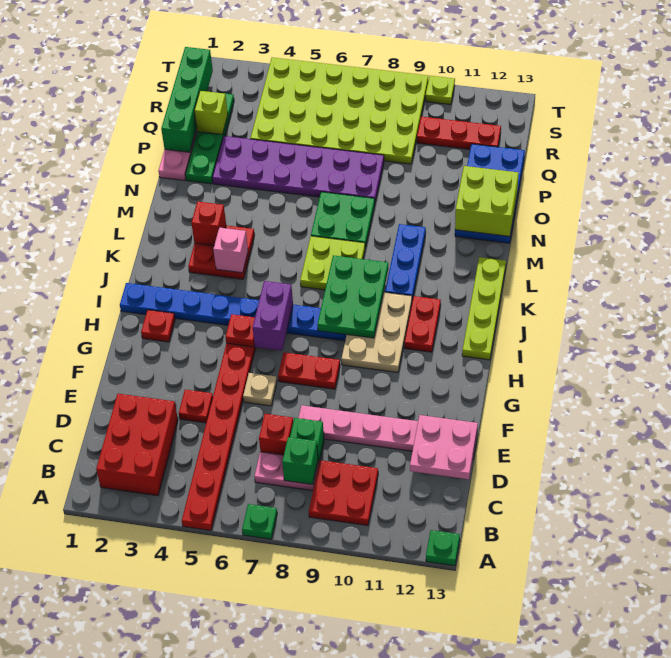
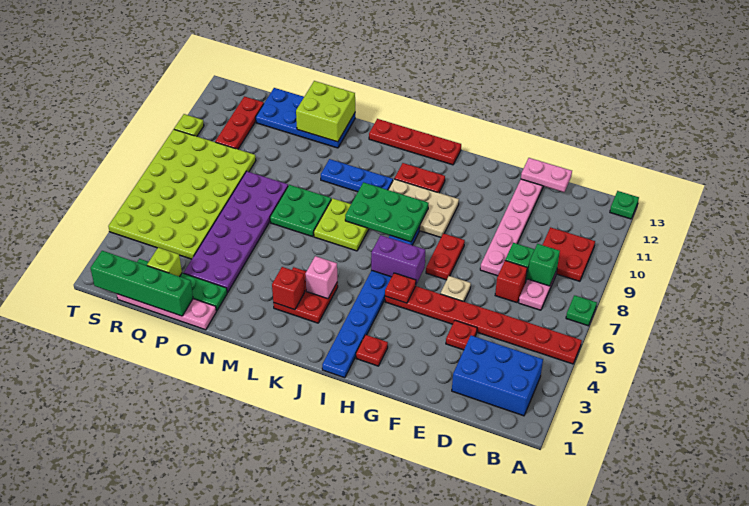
red brick B2:D3 level 1 -> blue brick B2:D3 level 1
pink plate D12:E13 level 2 -> pink plate D13:E13 level 2
lime plate I13:L13 level 1 -> red plate I13:L13 level 1

